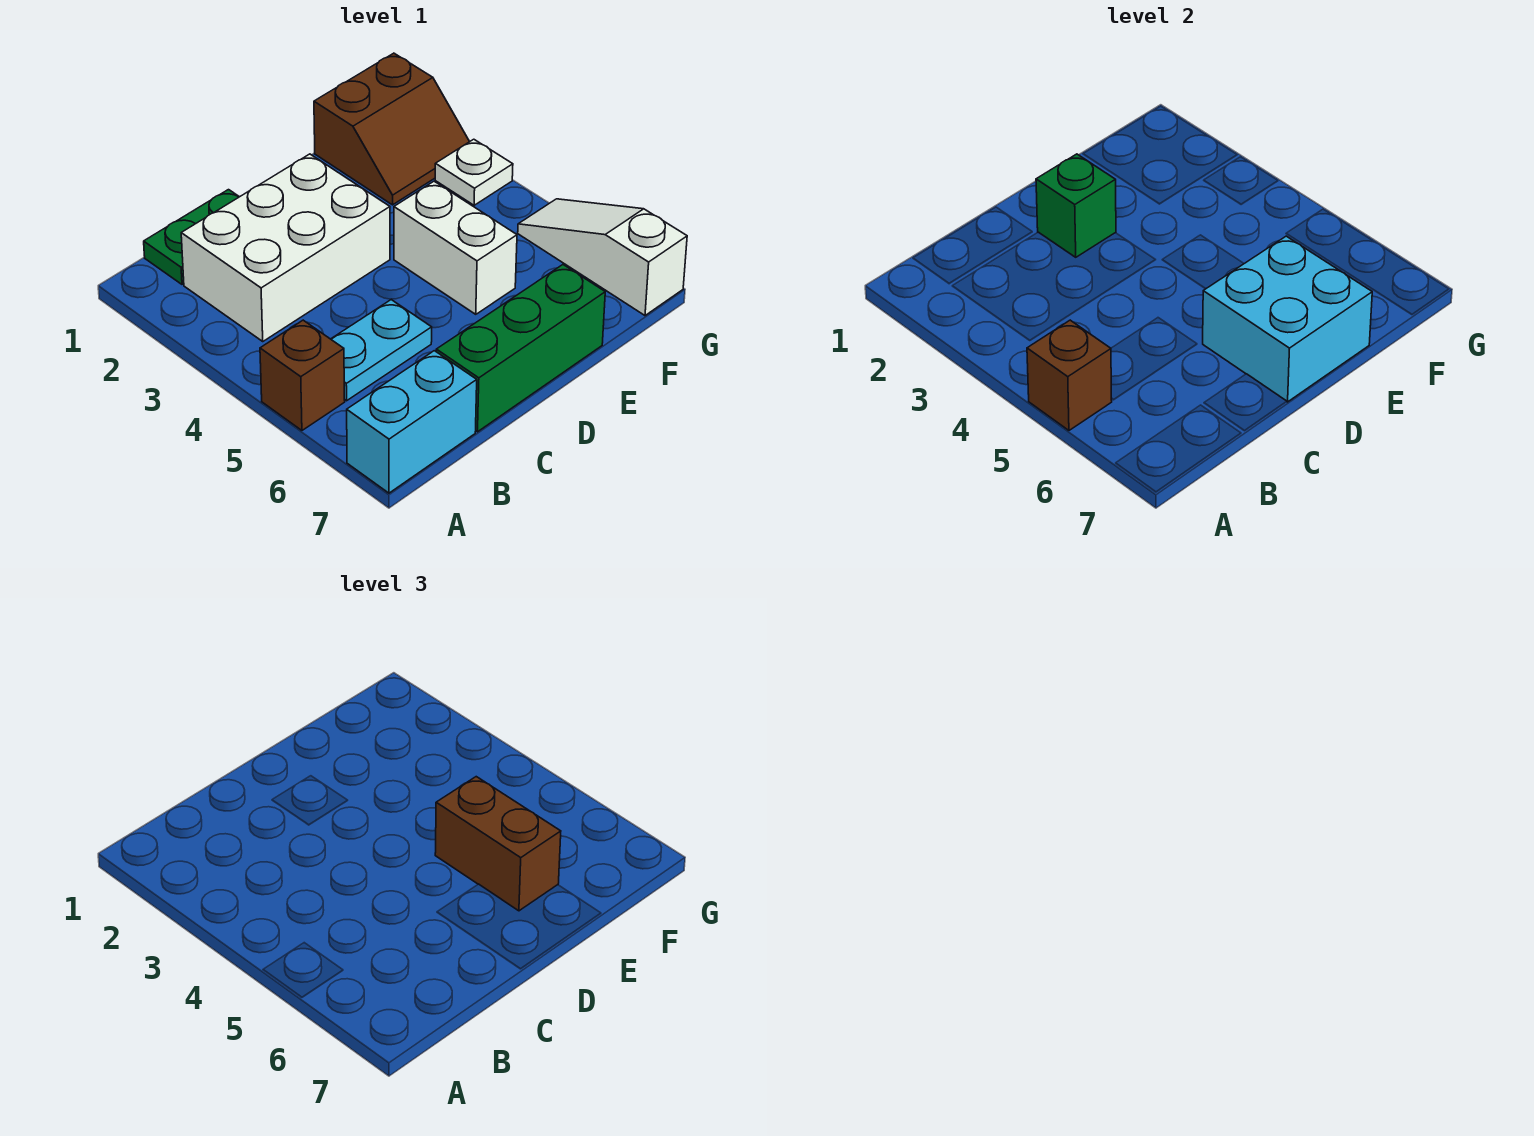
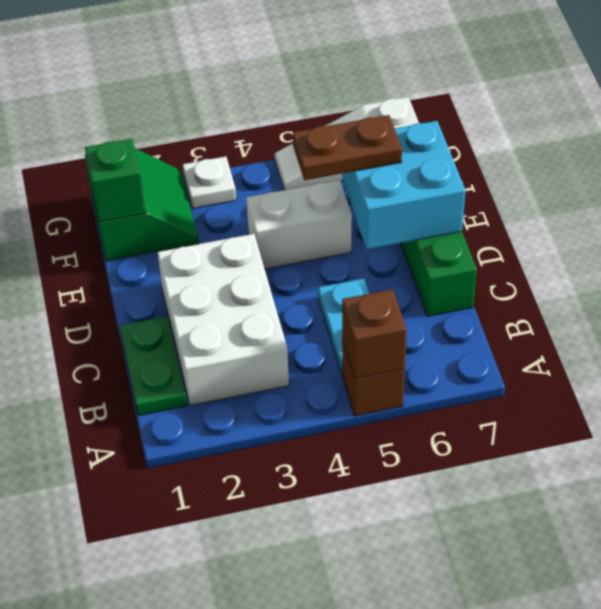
cyan brick A7:B7 level 1 -> none
green brick D2 level 2 -> green brick F1 level 2
brown brick E5:E6 level 3 -> brown plate E5:E6 level 3
brown slope F1:G2 level 1 top 1 -> green slope F1:G2 level 1 top 1

